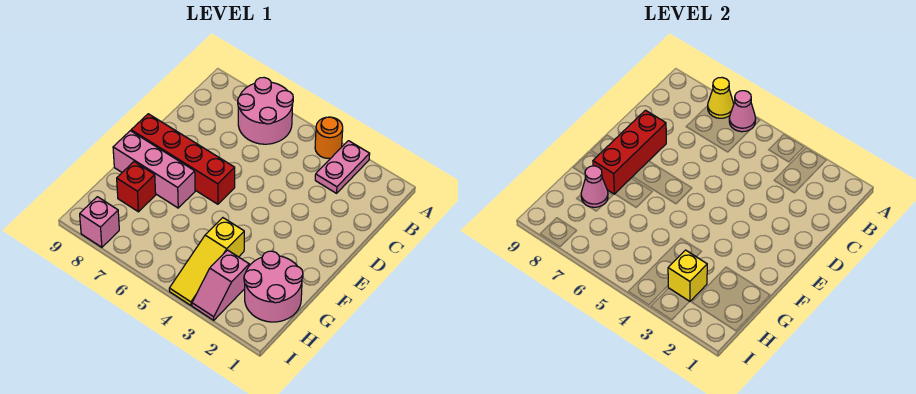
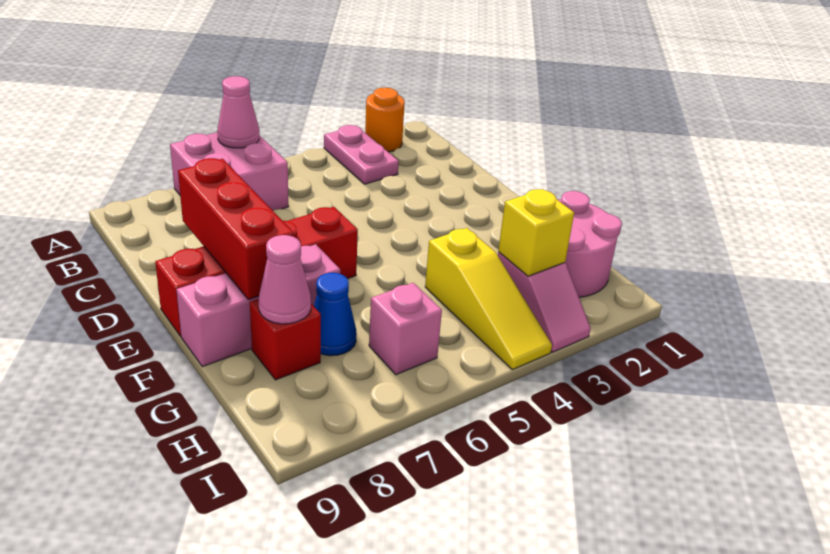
orange round brick A4 level 1 -> orange round brick A2 level 1
pink round brick A6:B7 level 1 -> pink brick A6:B7 level 1
yellow cone A7 level 2 -> none
none -> blue cone G7 level 1
pink brick I8 level 1 -> pink brick H6 level 1

